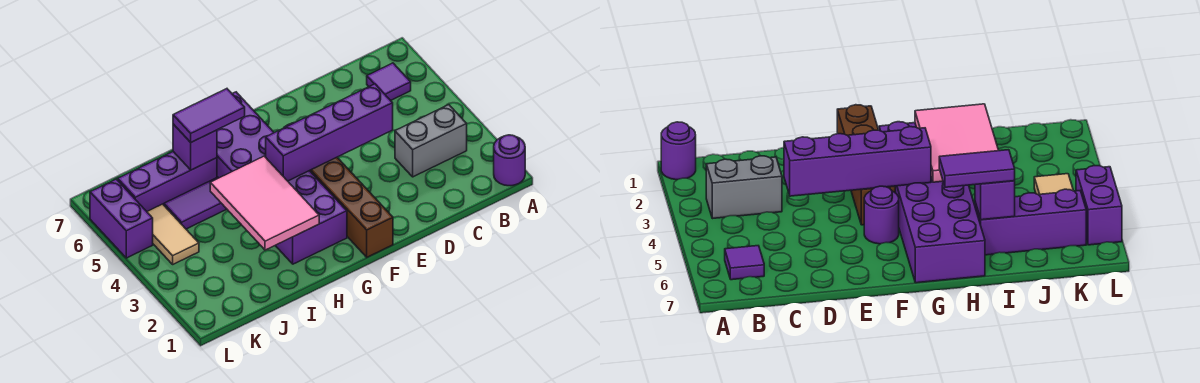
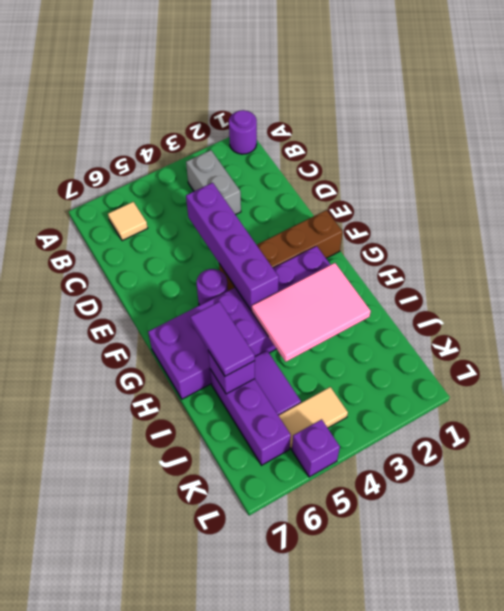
purple tile B6 level 1 -> tan tile B6 level 1
purple brick L5:L6 level 1 -> purple brick L5 level 1

